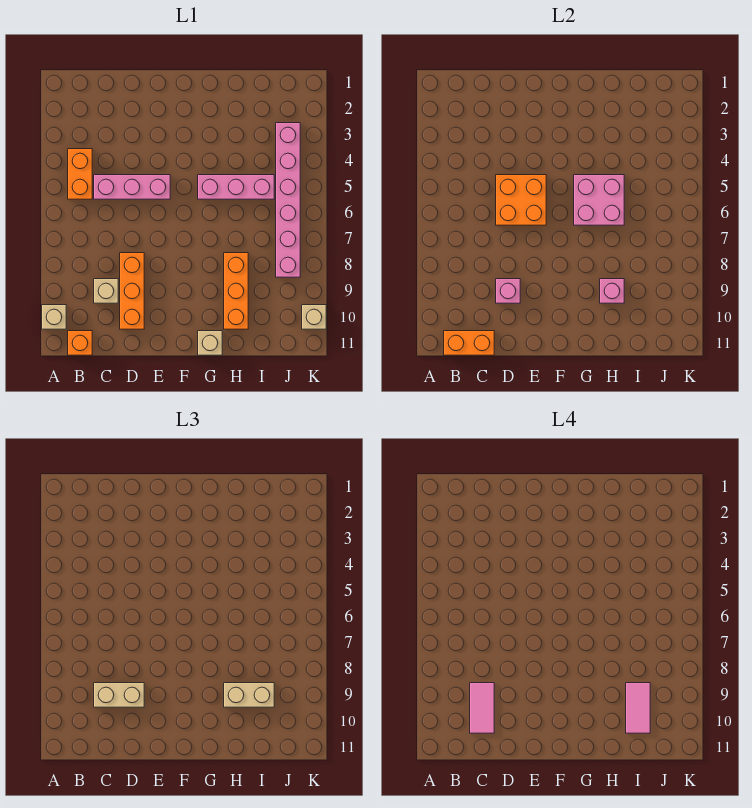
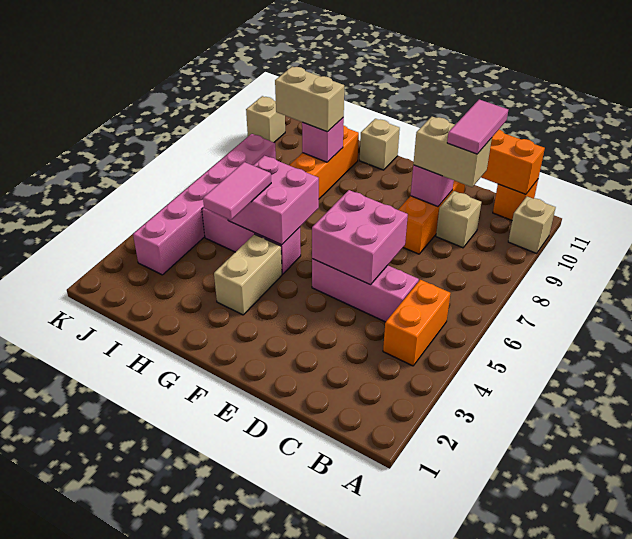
orange brick D5:E6 level 2 -> pink brick D5:E6 level 2
none -> tan brick G3:G4 level 1
pink tile I9:I10 level 4 -> pink tile H4:H5 level 3

